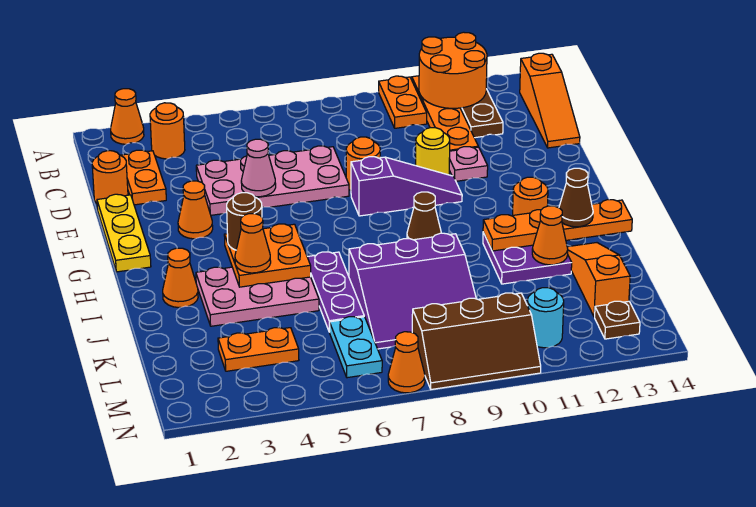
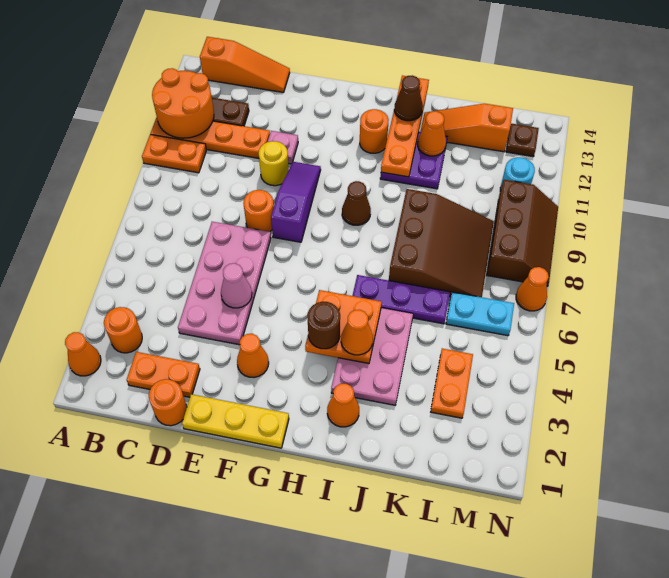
purple slope J7:L9 level 1 top J -> brown slope J7:L9 level 1 top J

